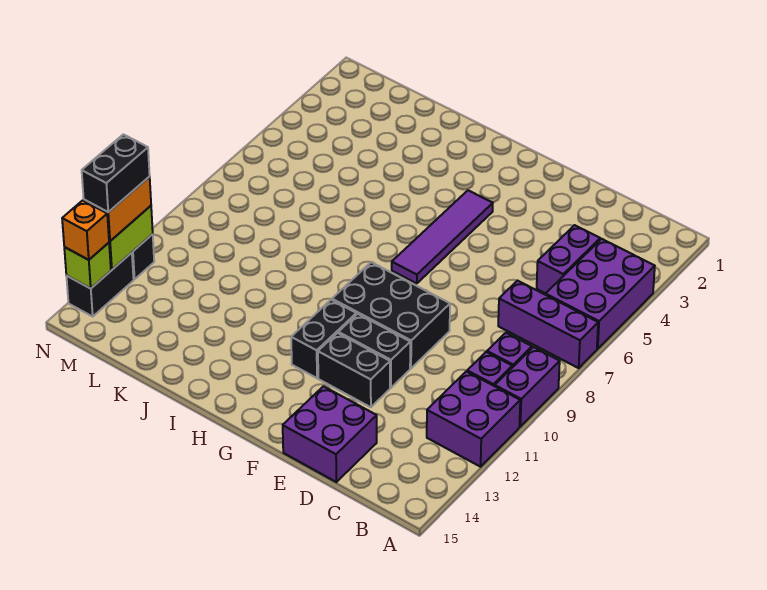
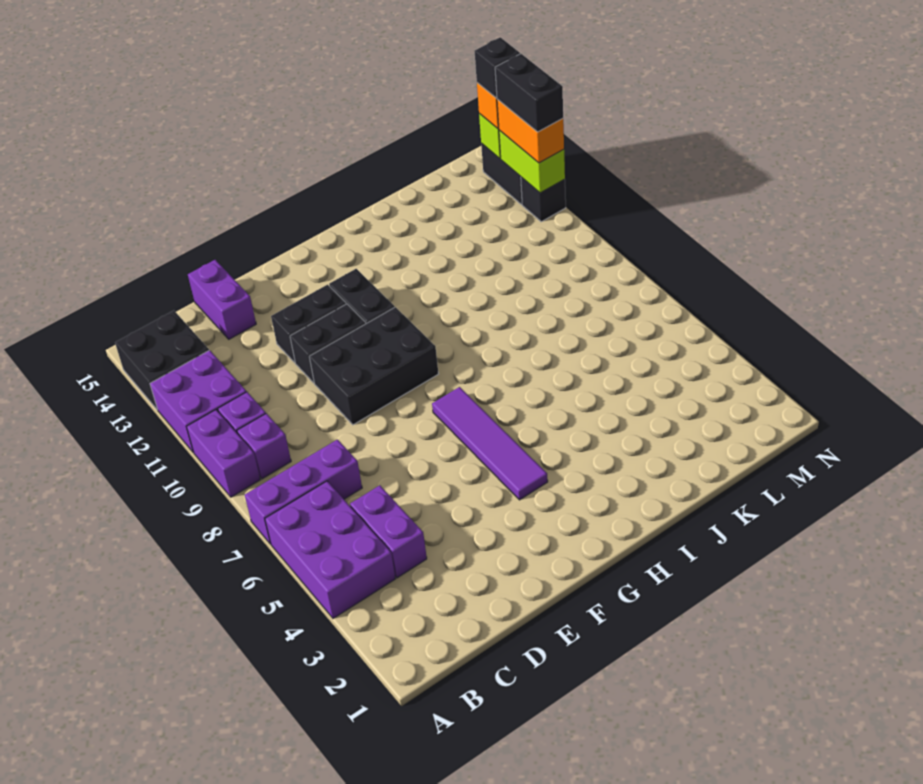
none -> black brick A13:B14 level 1
purple brick D14:E15 level 1 -> purple brick D14:D15 level 1
none -> black brick N14 level 4

